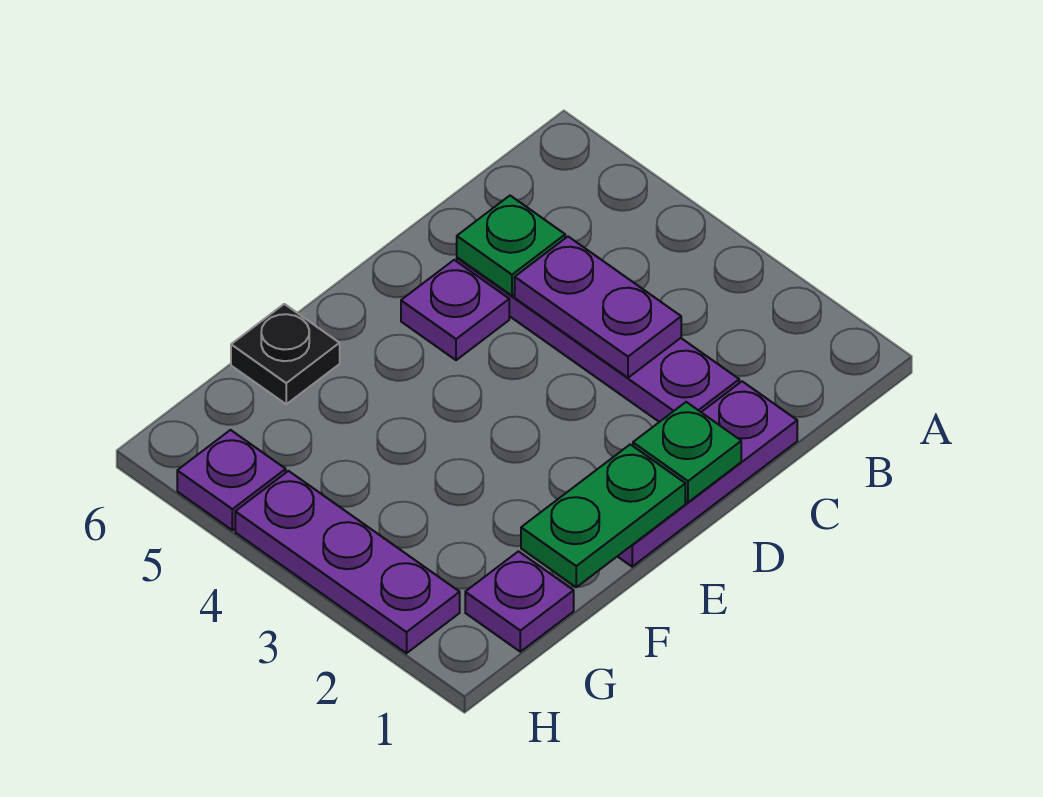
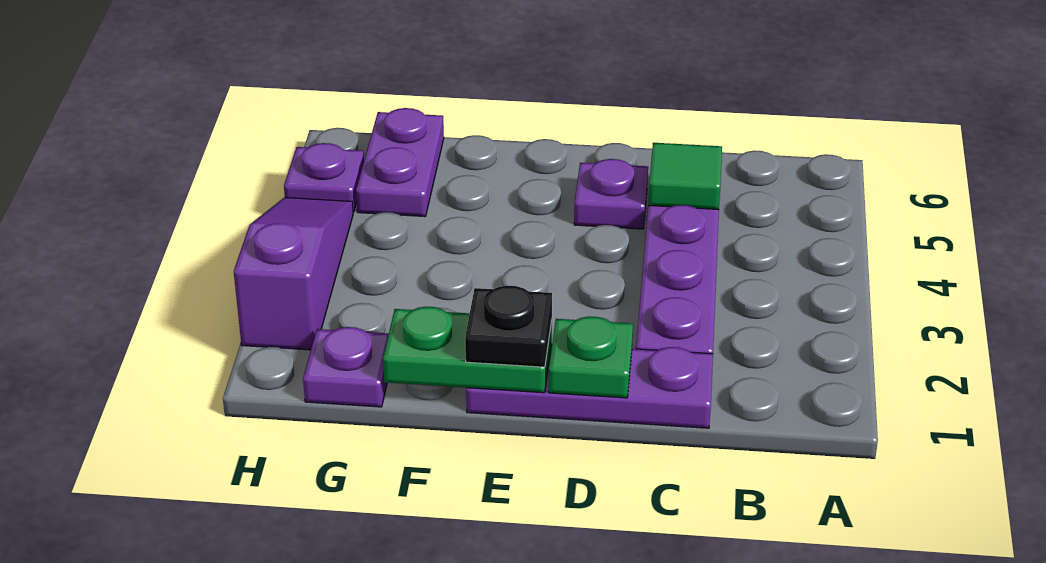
purple plate C3:C4 level 2 -> purple plate G5:G6 level 1
green plate C5 level 2 -> green tile C5 level 2
black plate F6 level 1 -> black plate E1 level 3
purple plate H2:H4 level 1 -> purple slope H2:H4 level 1 top 2

